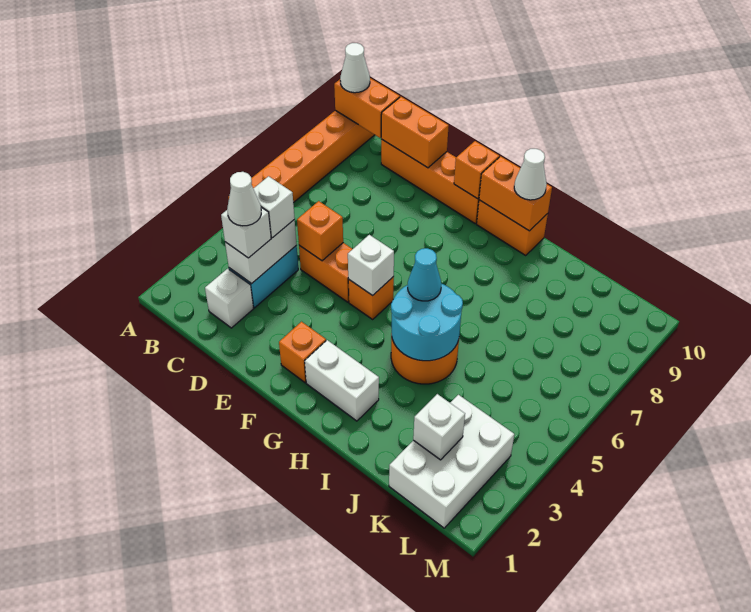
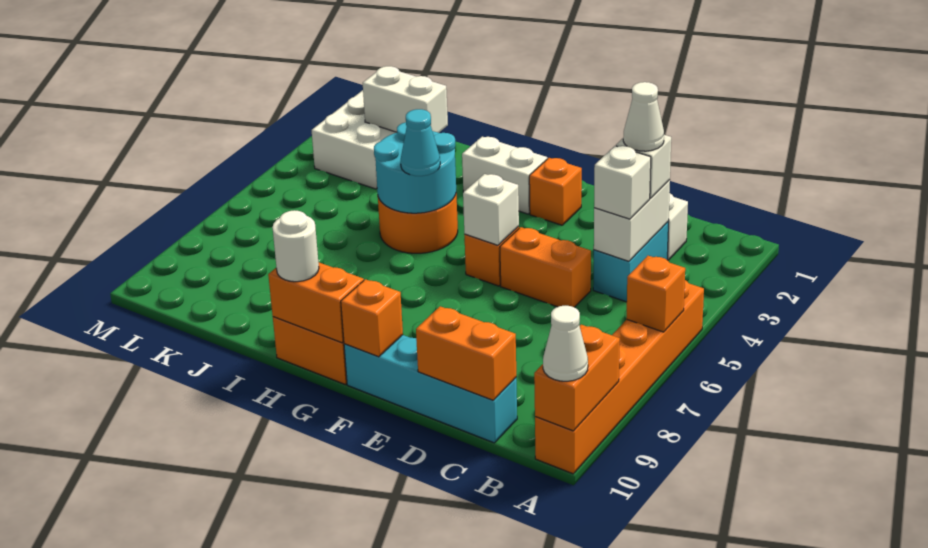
orange brick A10:B10 level 2 -> orange brick A9:A10 level 2
orange brick C10:F10 level 1 -> cyan brick C10:F10 level 1
orange brick D5 level 2 -> orange brick A6 level 2
white cone H10 level 3 -> white round brick H10 level 3
white brick K2 level 2 -> white brick J2:K2 level 2

